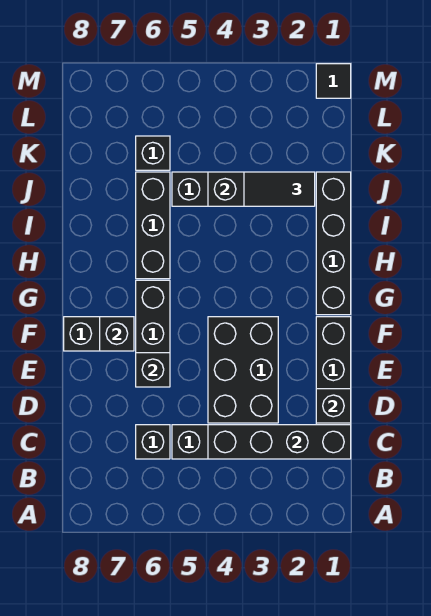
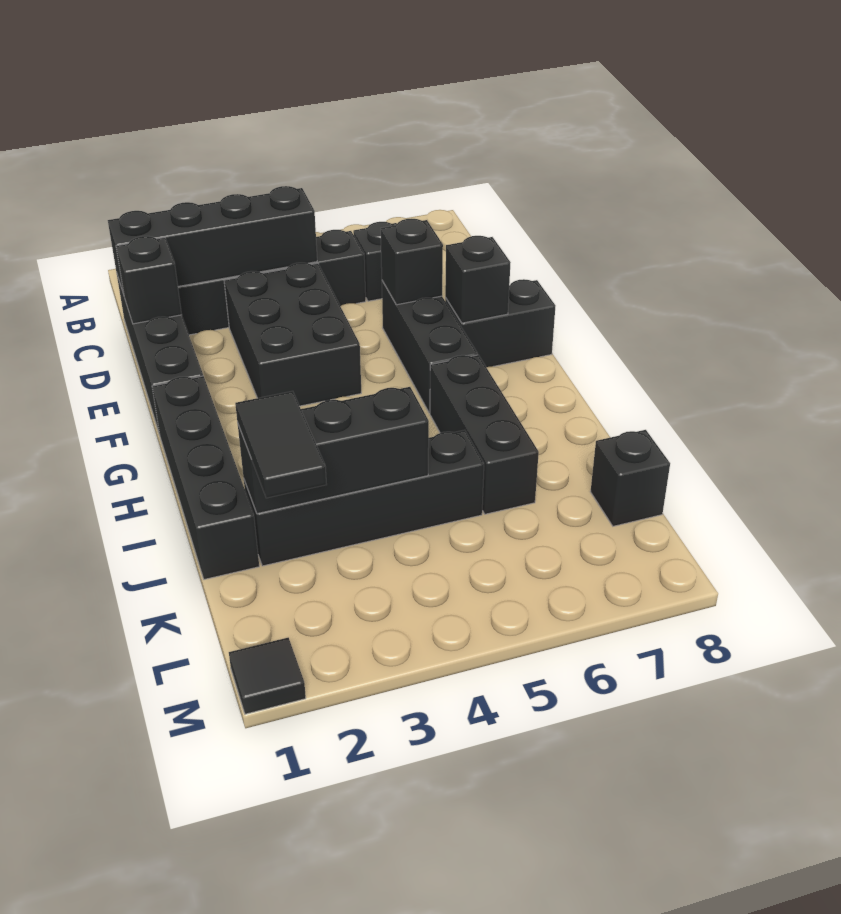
black tile J2:J3 level 3 -> black tile J2:K2 level 3
black brick K6 level 1 -> black brick K8 level 1

